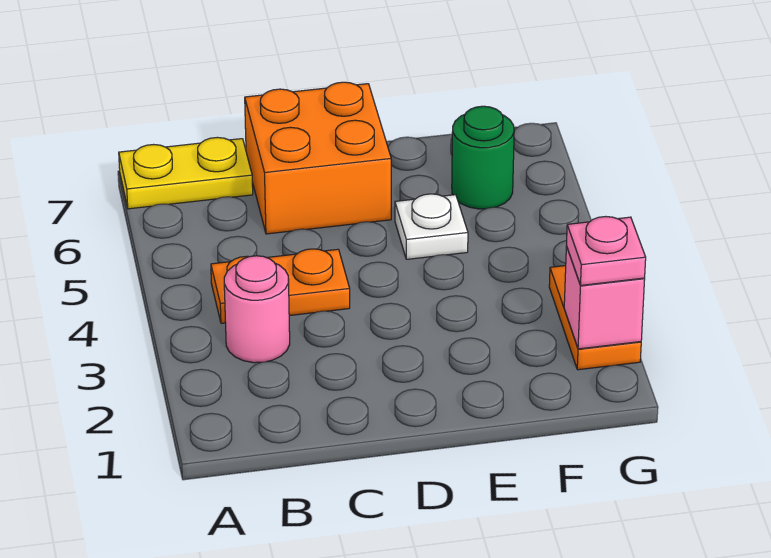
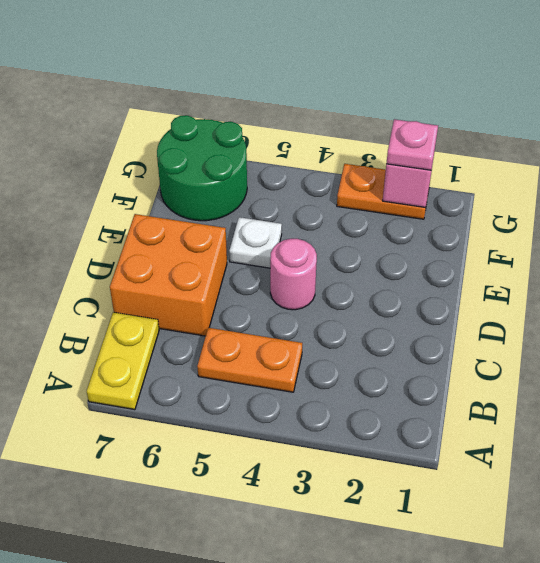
pink round brick B3 level 1 -> pink round brick D4 level 1
orange plate B4:C4 level 1 -> orange plate B4:B5 level 1
green round brick F6 level 1 -> green round brick F6:G7 level 1

